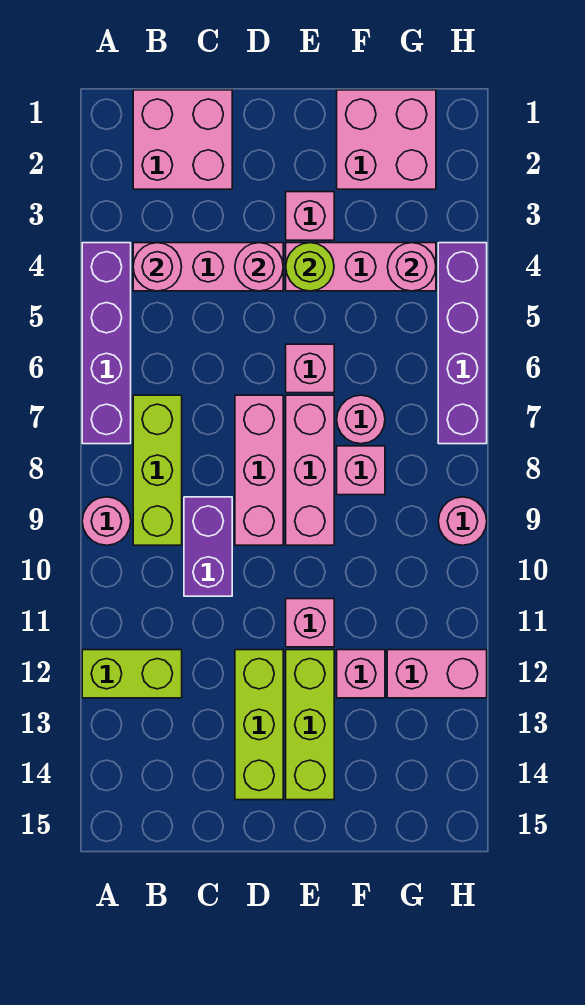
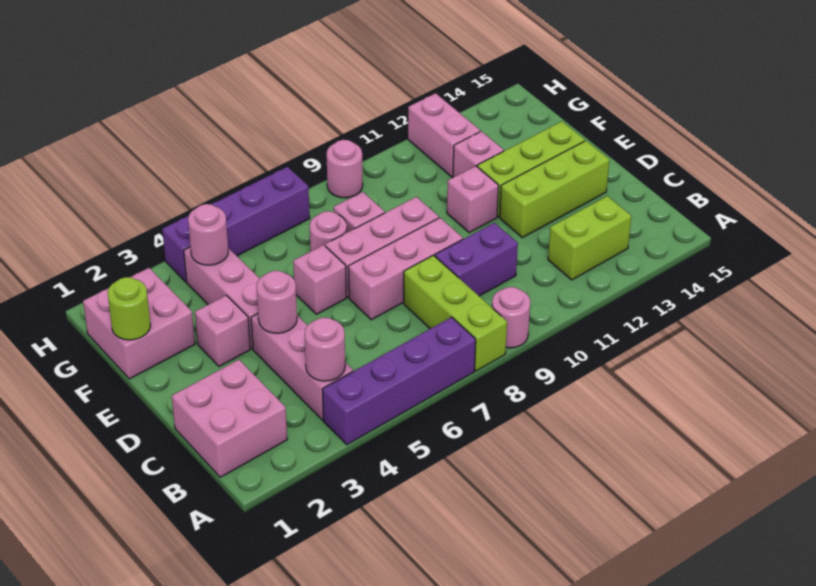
lime brick A12:B12 level 1 -> lime brick B12:B13 level 1
lime brick B7:B9 level 1 -> lime brick A8:C8 level 1
lime round brick E4 level 2 -> lime round brick F1 level 2

